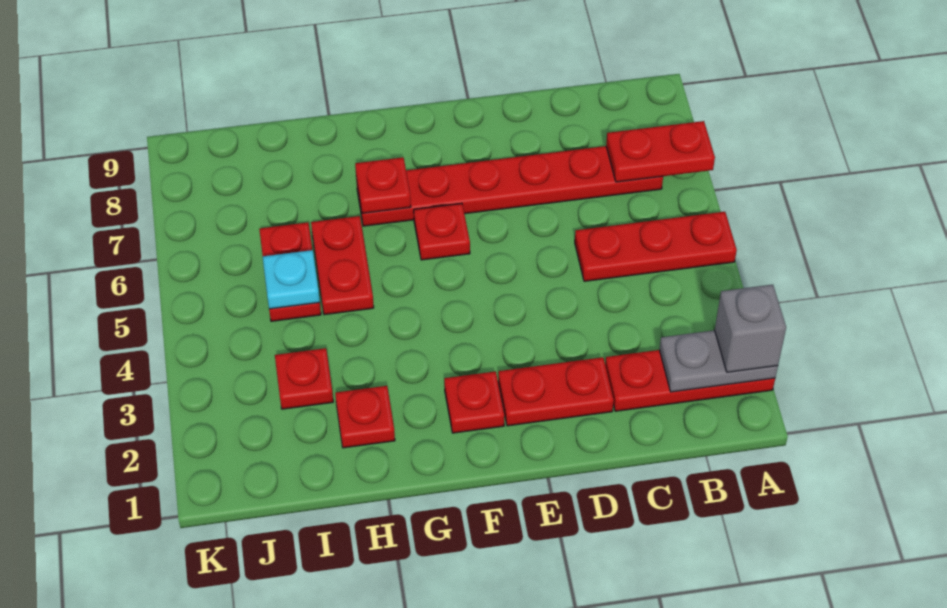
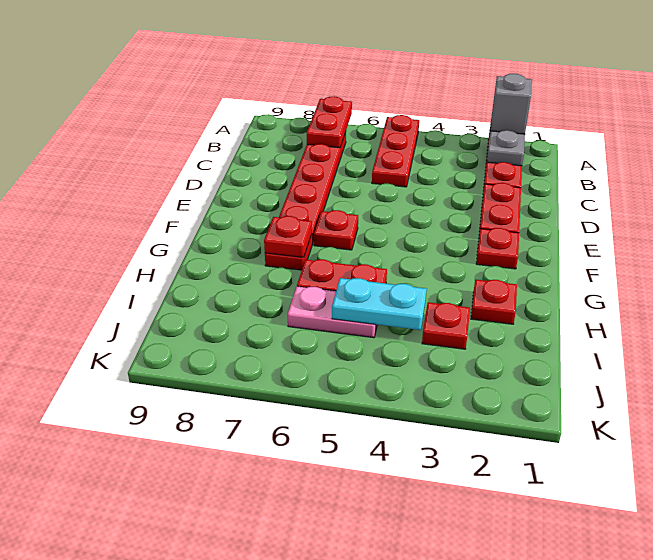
red plate I5:I6 level 1 -> pink plate I5:I6 level 1
cyan plate I5 level 2 -> cyan plate I4:I5 level 2

